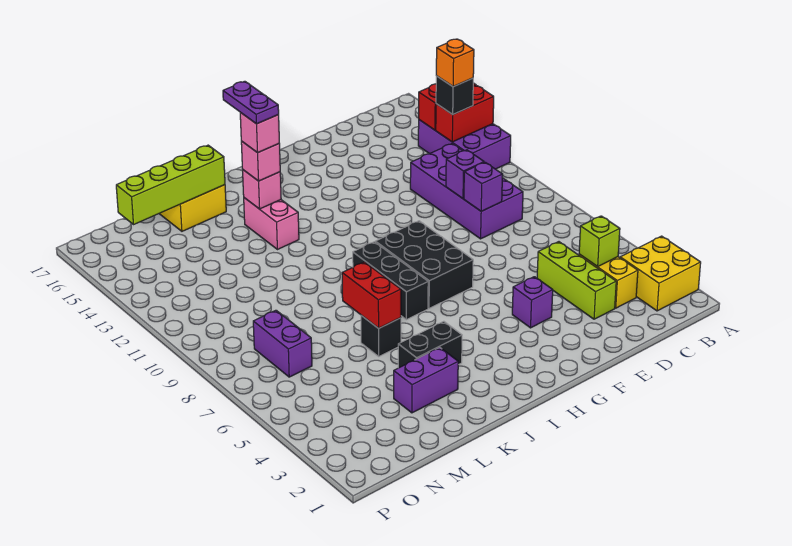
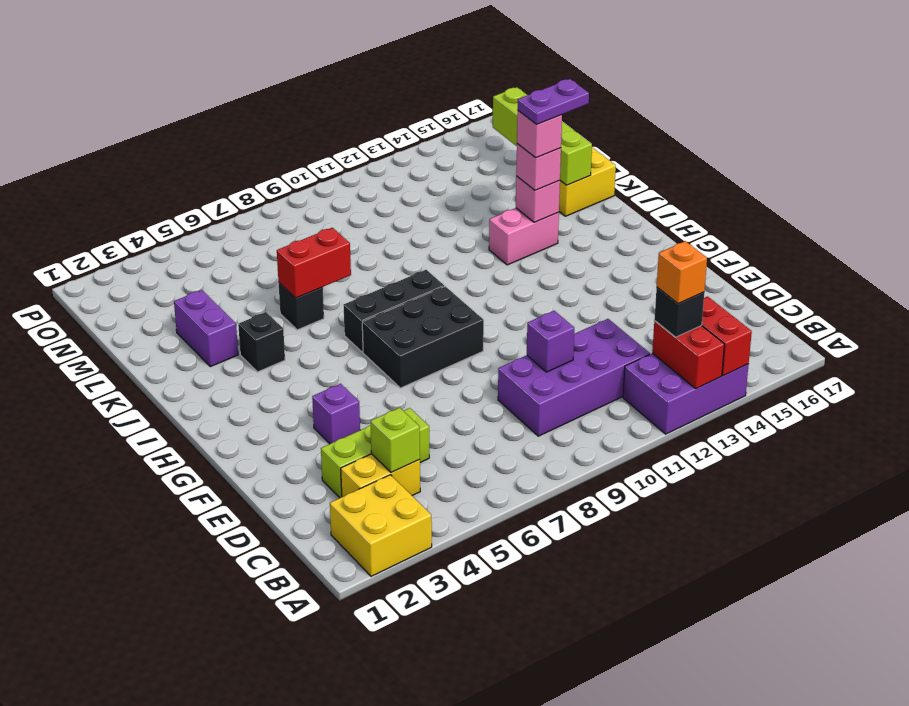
purple brick D9 level 2 -> none
black brick J4:K4 level 1 -> black brick J4 level 1
purple brick N7:N8 level 1 -> none

